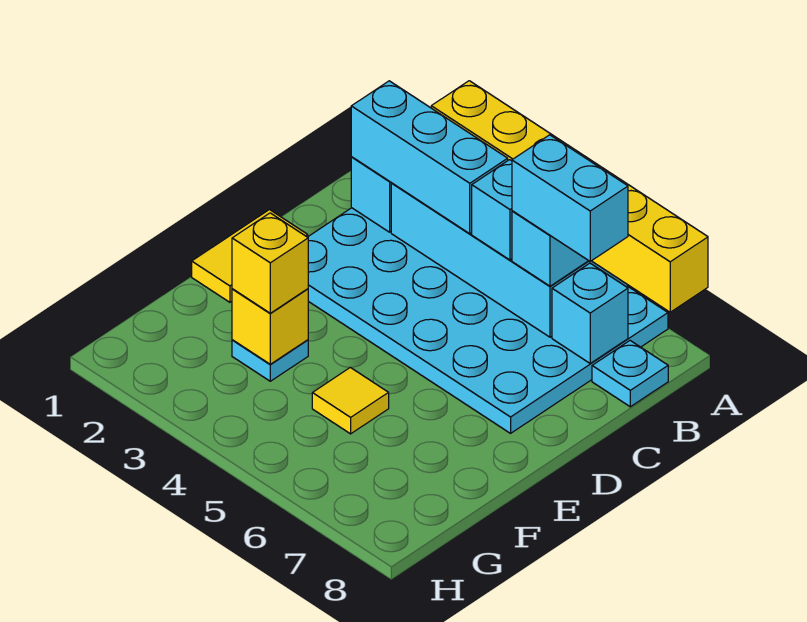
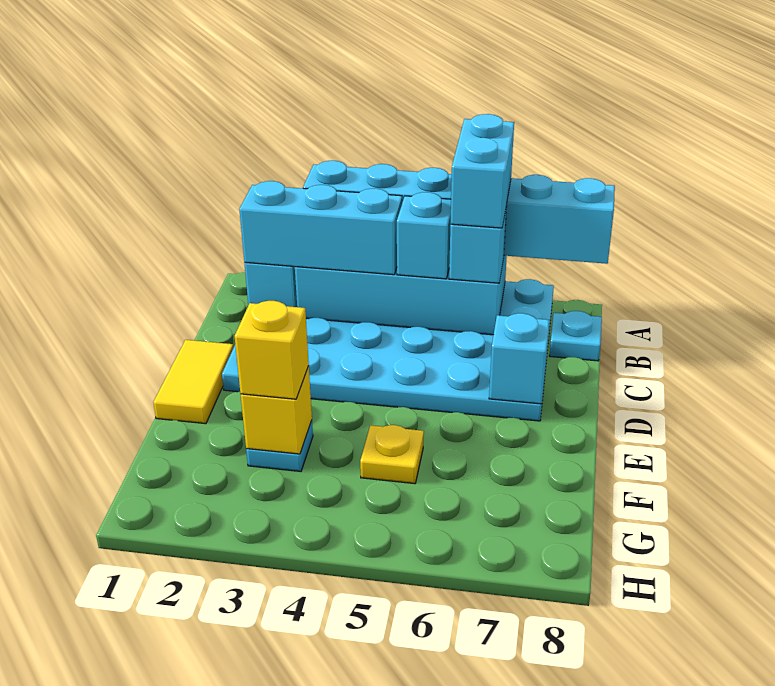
yellow brick A3:A8 level 3 -> cyan brick A3:A8 level 3
cyan brick B6:B7 level 4 -> cyan brick A6:B6 level 4
cyan brick B7 level 2 -> cyan brick D7 level 2
yellow tile F5 level 1 -> yellow plate F5 level 1

